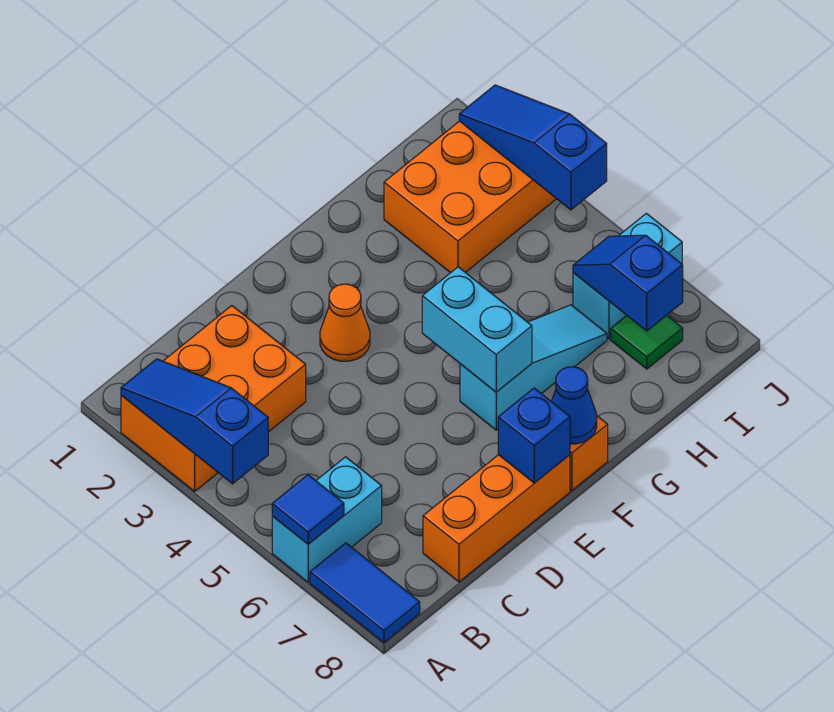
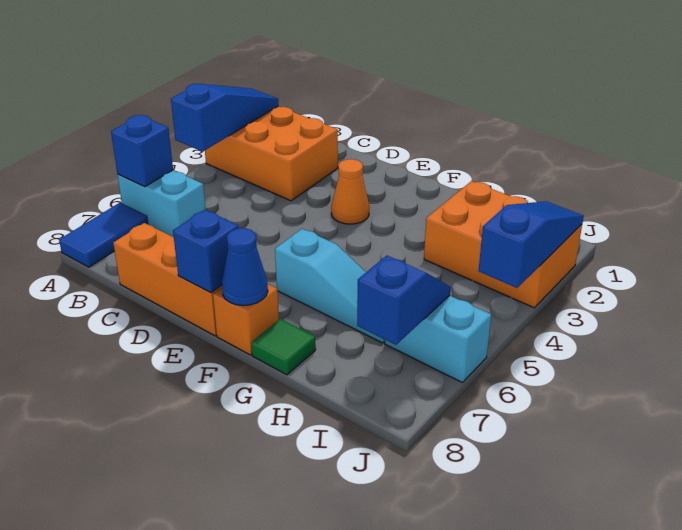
blue tile A6 level 2 -> blue brick A6 level 2
cyan brick F5:F6 level 2 -> none
green tile I7 level 1 -> green tile G8 level 1

